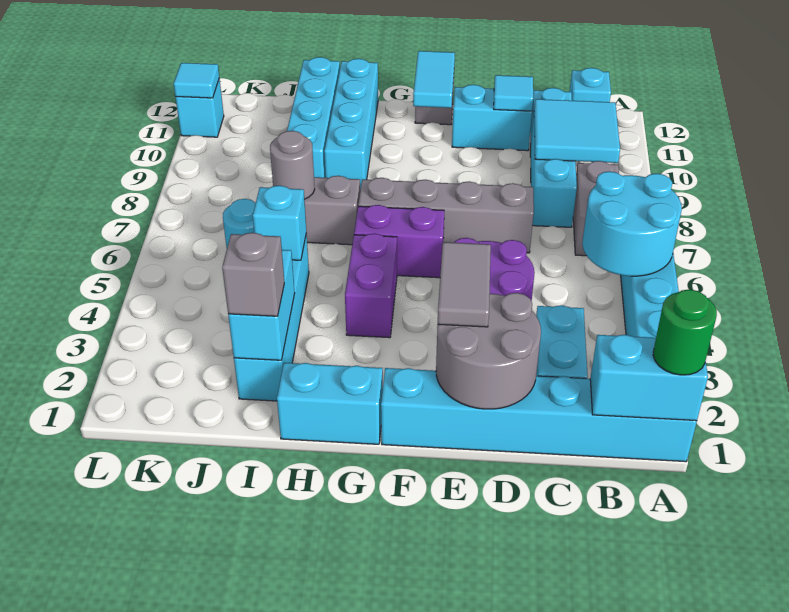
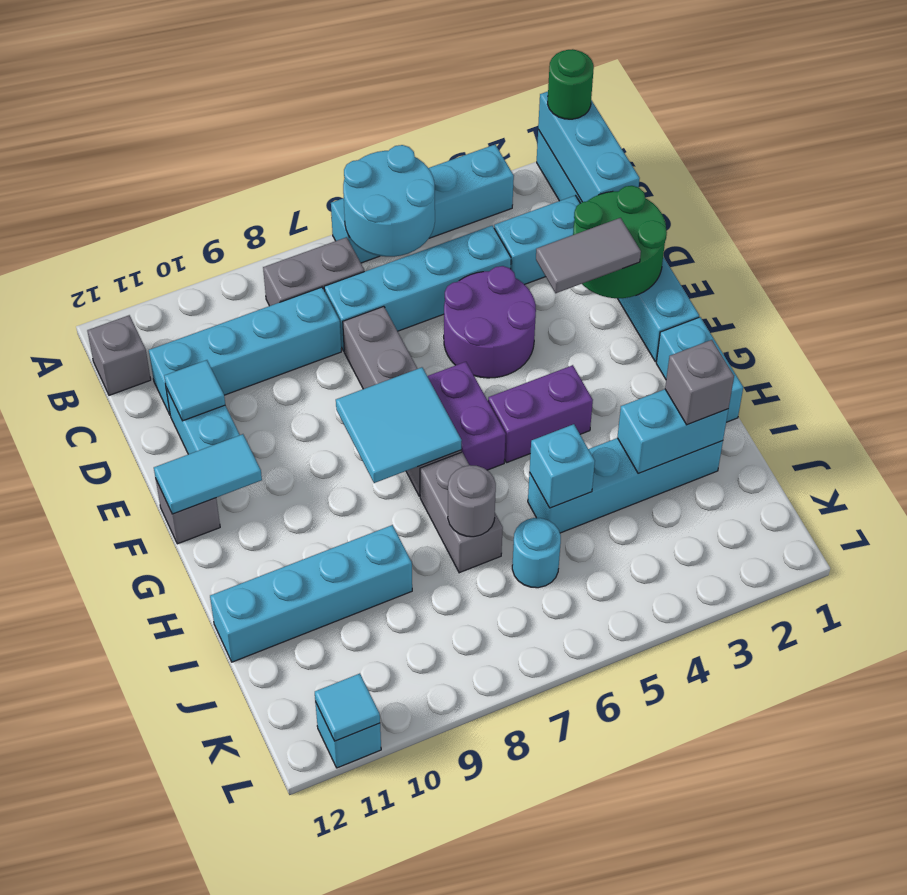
cyan brick A1:B1 level 2 -> cyan brick A1:C1 level 2
cyan tile B9:C10 level 2 -> cyan tile F7:G8 level 2
cyan brick B12 level 1 -> grey brick B12 level 1
grey round brick D1:E2 level 2 -> green round brick D1:E2 level 2
cyan brick H9:H12 level 1 -> cyan brick C4:C7 level 1

